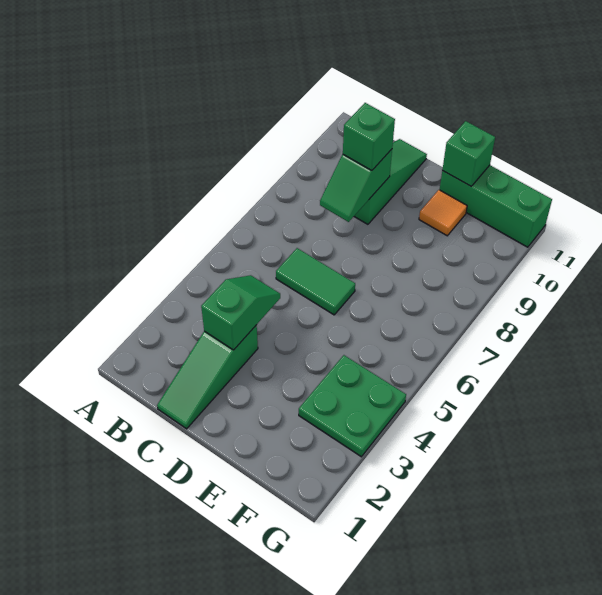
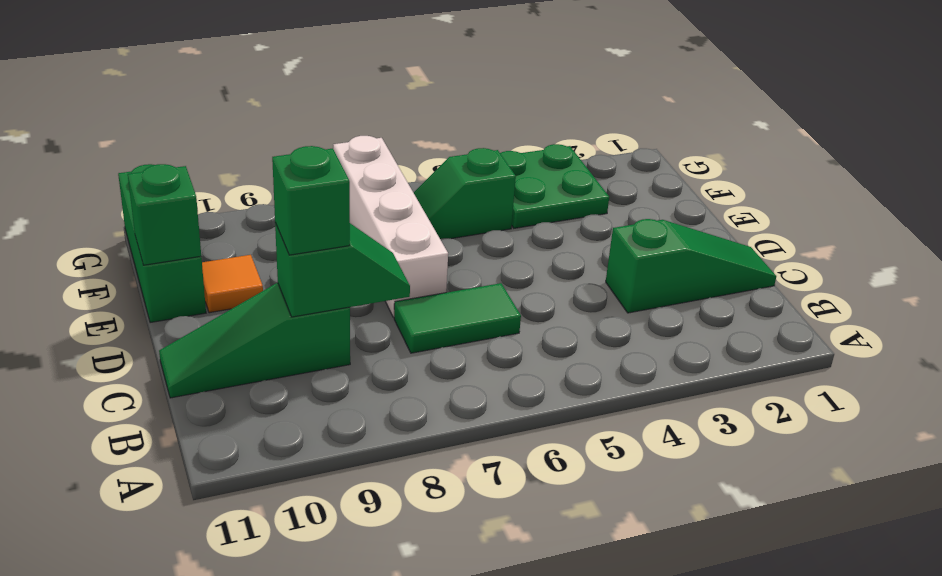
green slope C3:C4 level 2 top 3 -> green slope F5:F6 level 1 top 5
green tile C6:D6 level 1 -> green tile C6:C7 level 1
none -> white brick D7:G7 level 1

